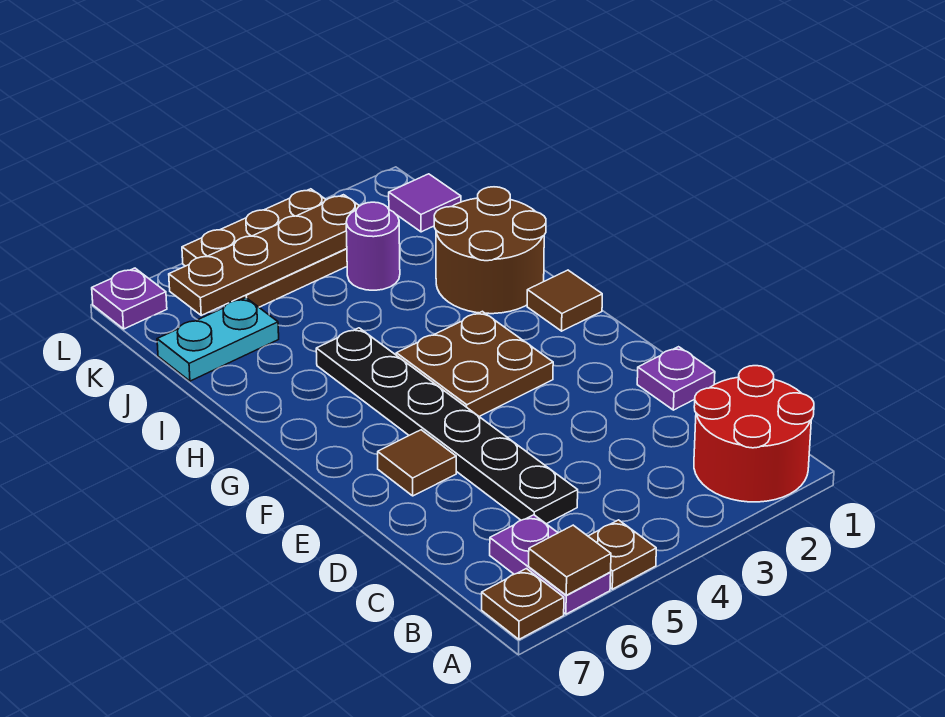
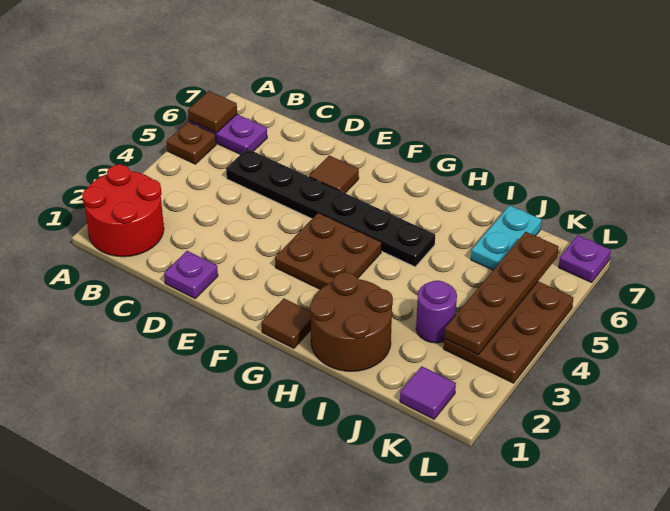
brown plate A7 level 1 -> none

